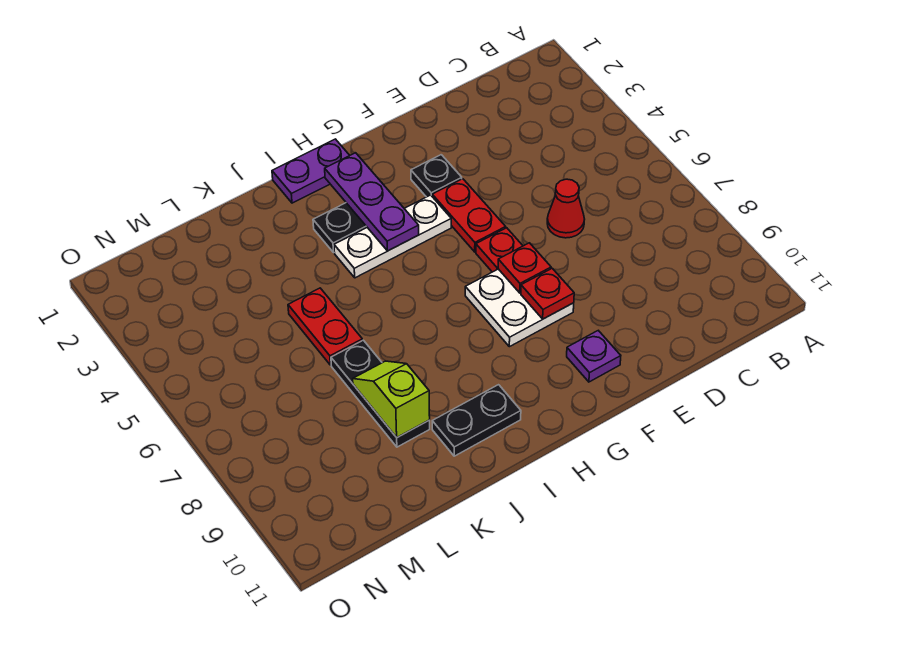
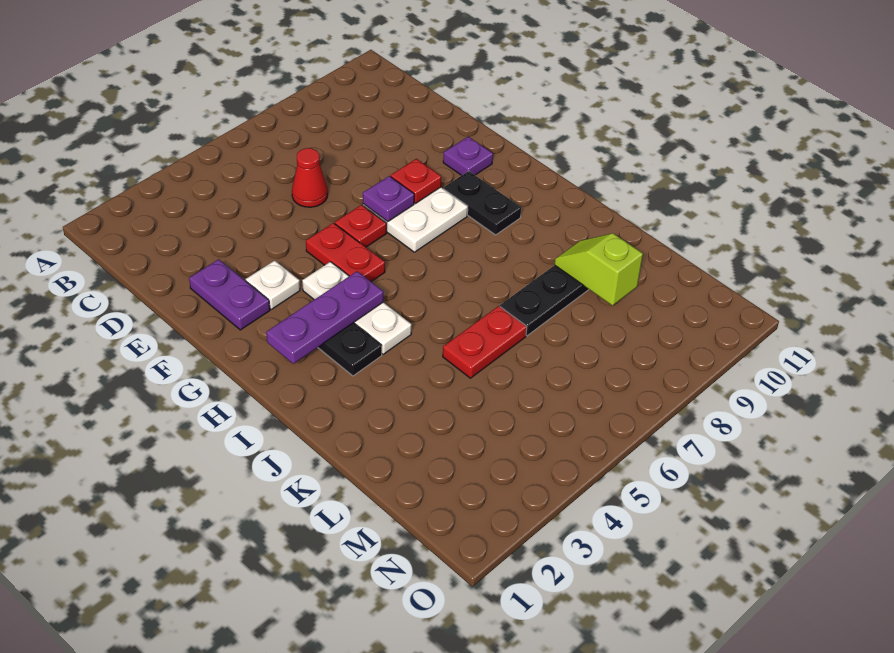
black plate F3 level 1 -> white plate F3 level 1
red plate F4:F5 level 1 -> red plate F5:G5 level 1
red plate F7 level 2 -> purple plate F7 level 2
purple plate H1:I1 level 1 -> purple plate E2:F2 level 1
black plate I10:J10 level 1 -> black plate G9:H9 level 1
lime slope K8:K9 level 2 top 9 -> lime slope K9:L9 level 2 top L

